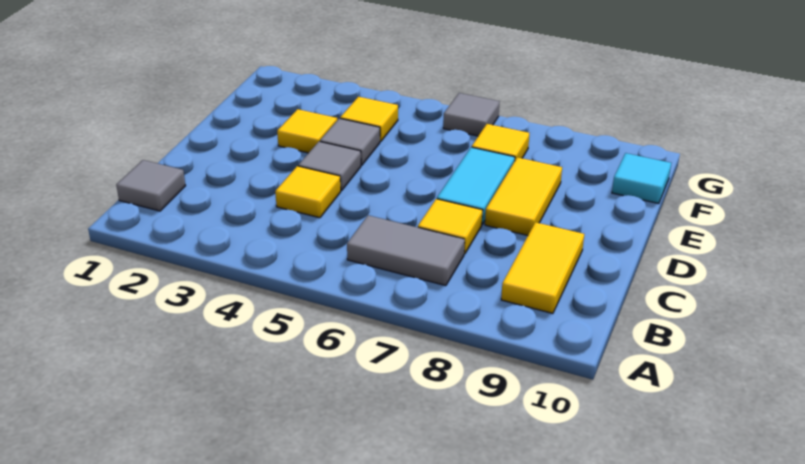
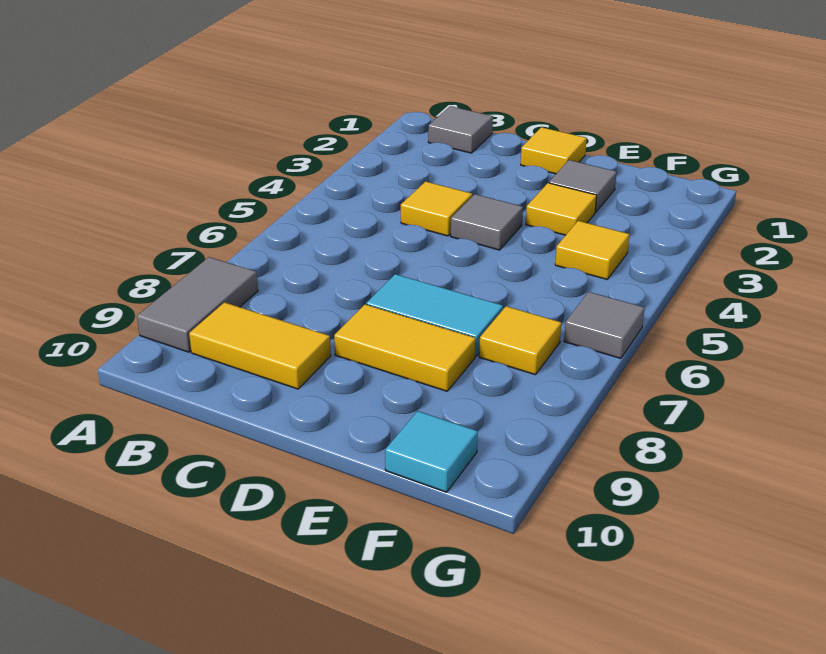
grey tile B6:B7 level 1 -> grey tile A8:A9 level 1
yellow tile C7 level 1 -> yellow tile D1 level 1
grey tile E4 level 1 -> grey tile E2 level 1

